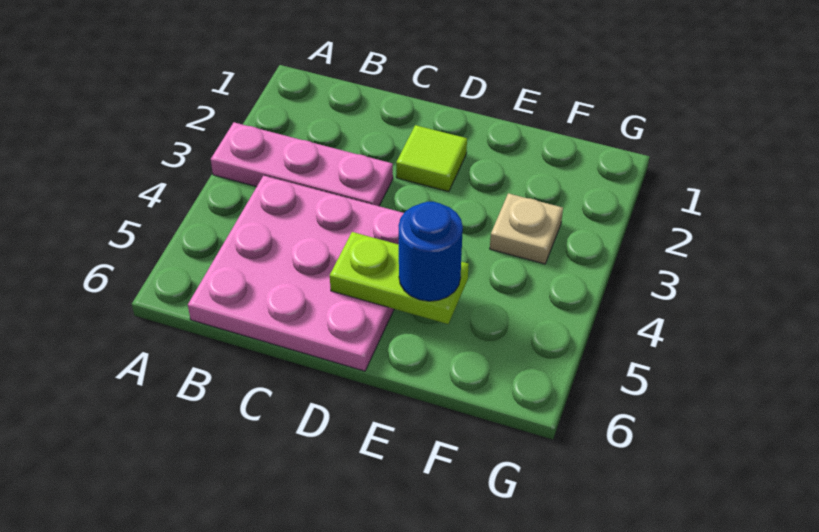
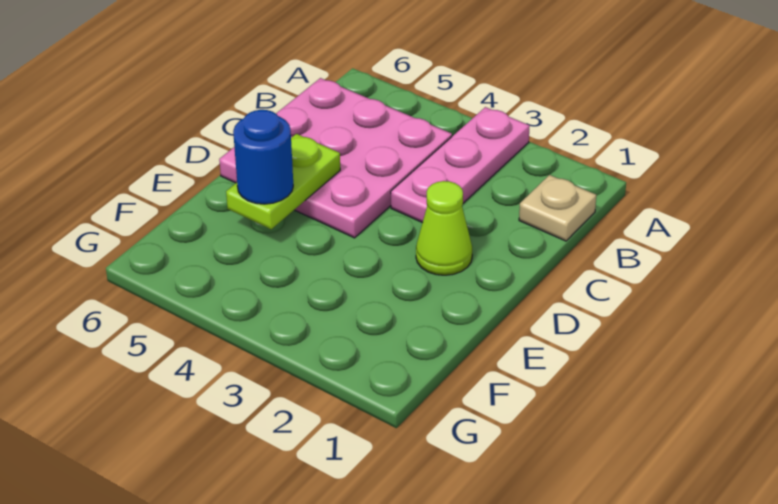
lime tile D2 level 1 -> lime cone D2 level 1
tan plate F3 level 1 -> tan plate B1 level 1

